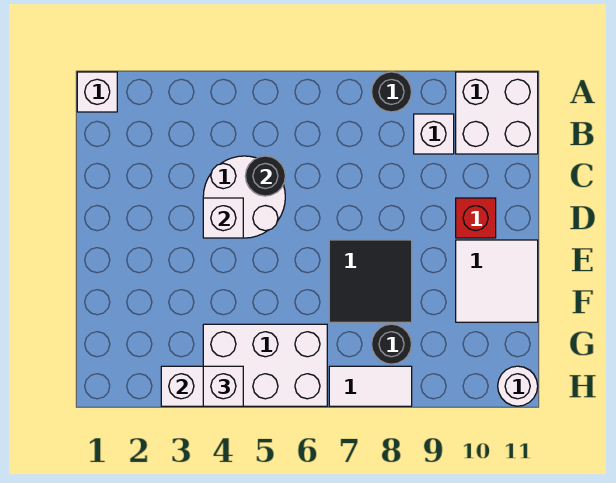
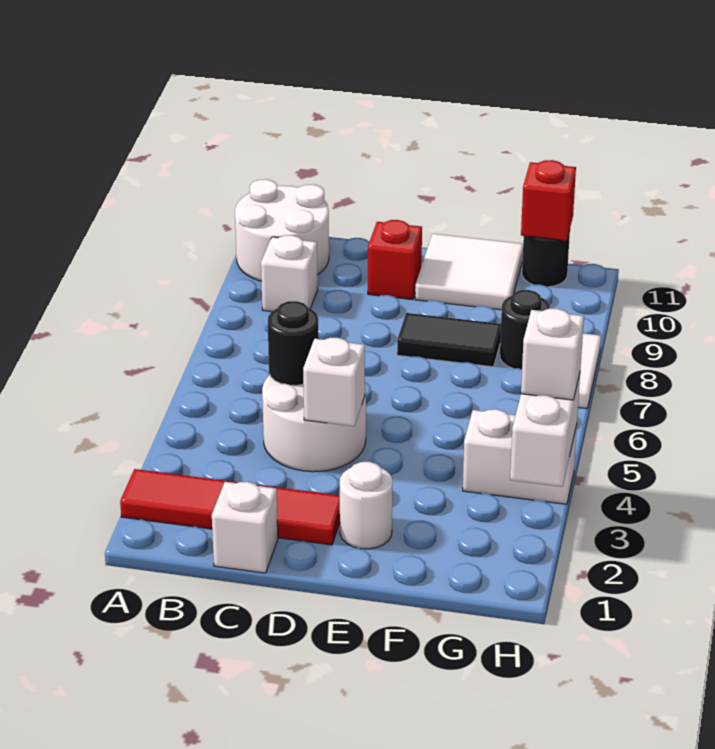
white brick A1 level 1 -> white brick C1 level 1
none -> red tile A2:D2 level 1
black round brick A8 level 1 -> black round brick G11 level 1
white brick A10:B11 level 1 -> white round brick A10:B11 level 1
black tile E7:F8 level 1 -> black tile E8:F8 level 1
white brick G4:H6 level 1 -> white brick G4:H4 level 1
none -> red brick G11 level 2
white round brick H11 level 1 -> white round brick E2 level 1

